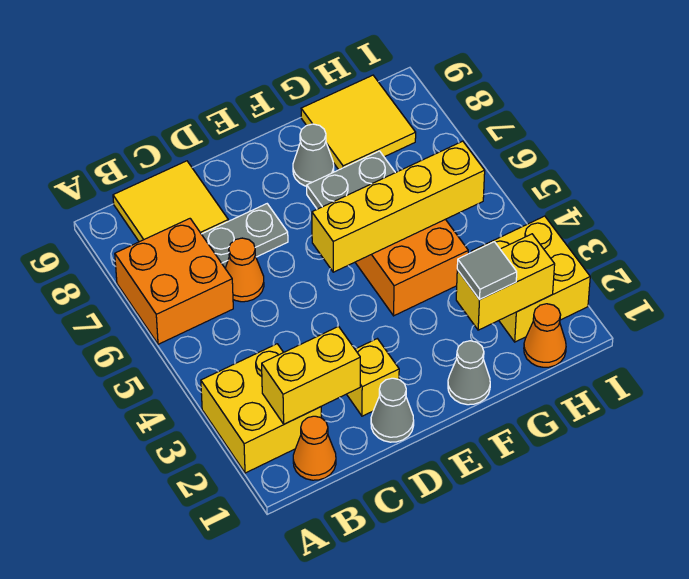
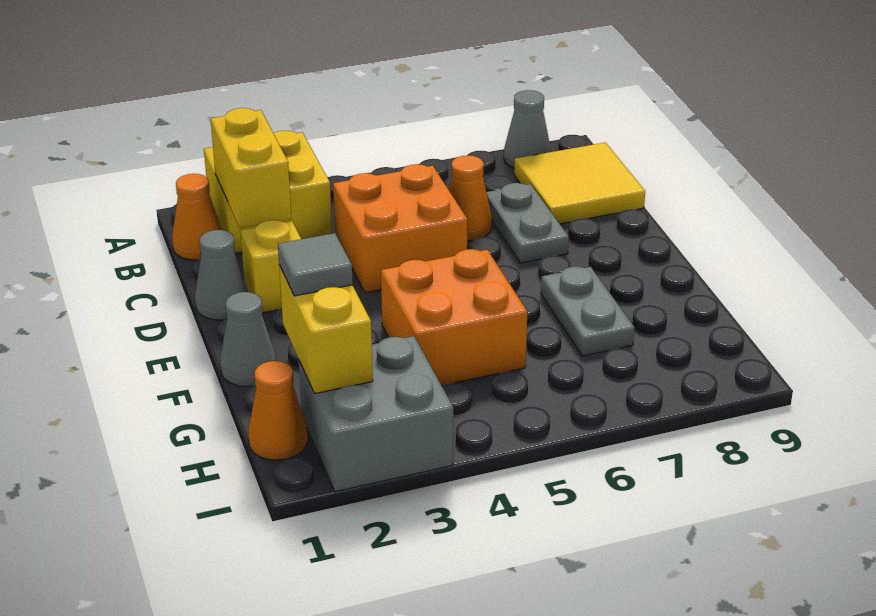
orange brick A6:B7 level 1 -> orange brick C4:D5 level 1
yellow brick E5:H5 level 2 -> none
grey cone F8 level 1 -> grey cone A8 level 1
yellow tile G8:H9 level 1 -> none
yellow brick H2:I3 level 1 -> grey brick H2:I3 level 1

